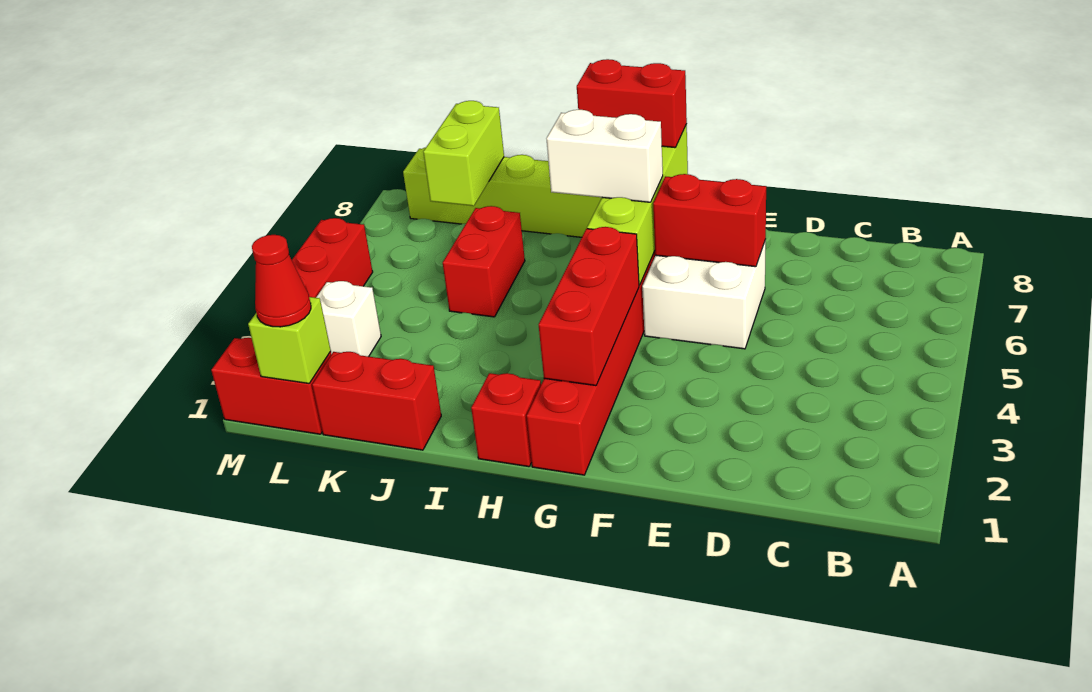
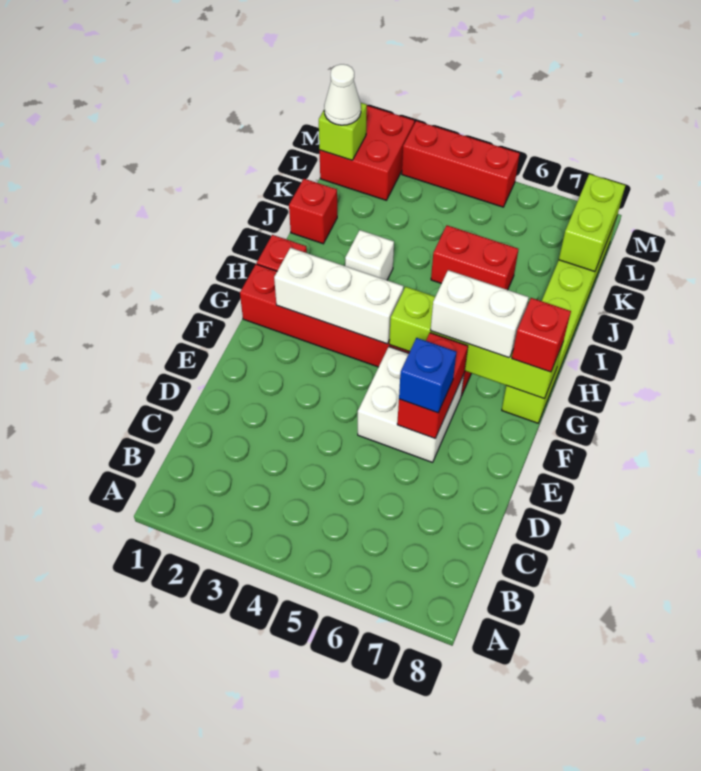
none -> blue brick E6 level 3
red brick G2:G4 level 2 -> white brick G2:G4 level 2
white brick G6:H6 level 3 -> white brick G6:G7 level 3
red brick G8:H8 level 3 -> red brick G8 level 3
red brick J1:K1 level 1 -> red brick J1 level 1
lime brick K7:K8 level 2 -> lime brick K8:L8 level 2
red brick L1:M1 level 1 -> red brick L1:M2 level 1
red cone L1 level 3 -> white cone L1 level 3
white brick L3 level 1 -> white brick I3 level 1

